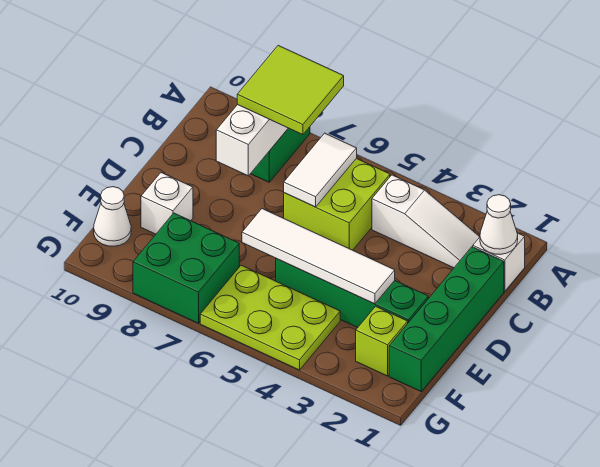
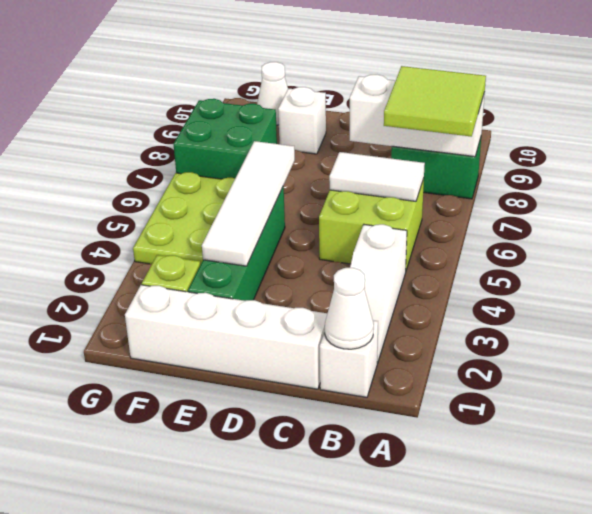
green brick C1:F1 level 1 -> white brick C1:F1 level 1

